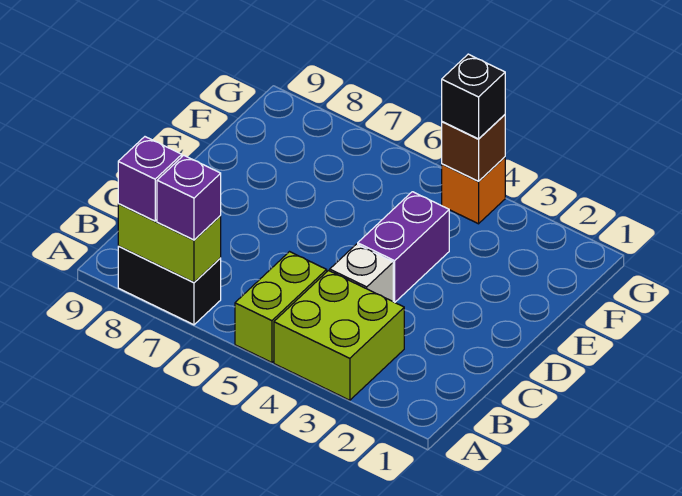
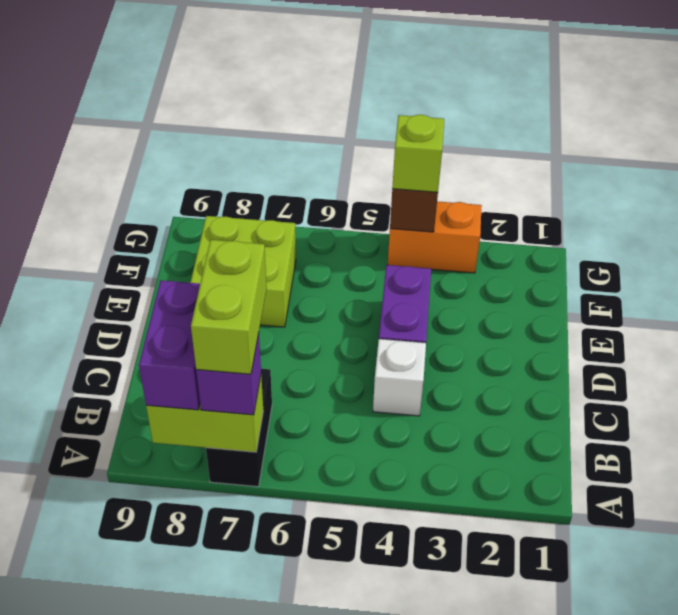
lime brick A3:B4 level 1 -> lime brick E7:F8 level 1
lime brick A5:B5 level 1 -> lime brick A7:B7 level 4
black brick A7:A8 level 1 -> black brick A7:B7 level 1
purple brick A8 level 3 -> purple brick A8:B8 level 3
orange brick G4 level 1 -> orange brick G3:G4 level 1
black brick G4 level 3 -> lime brick G4 level 3

